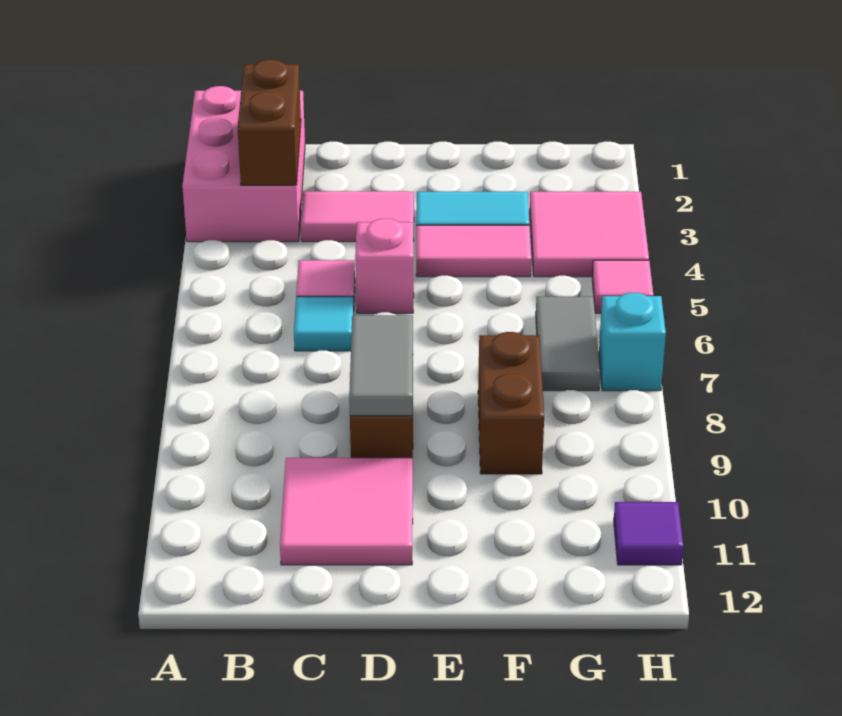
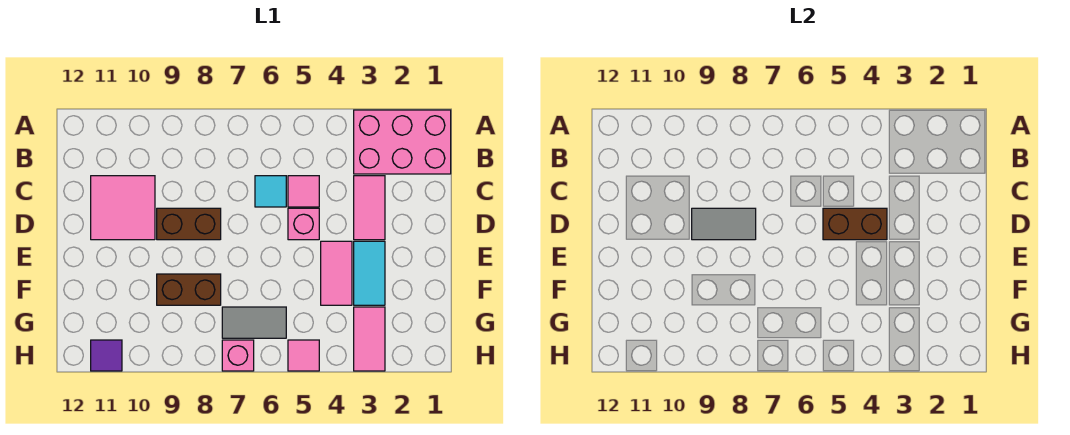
brown brick B2:B3 level 2 -> brown brick D4:D5 level 2
pink tile G3:H4 level 1 -> pink tile G3:H3 level 1
cyan brick H7 level 1 -> pink brick H7 level 1

